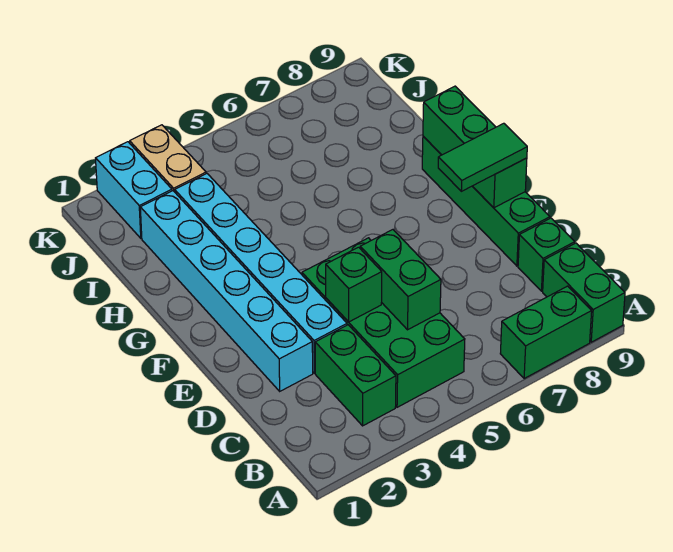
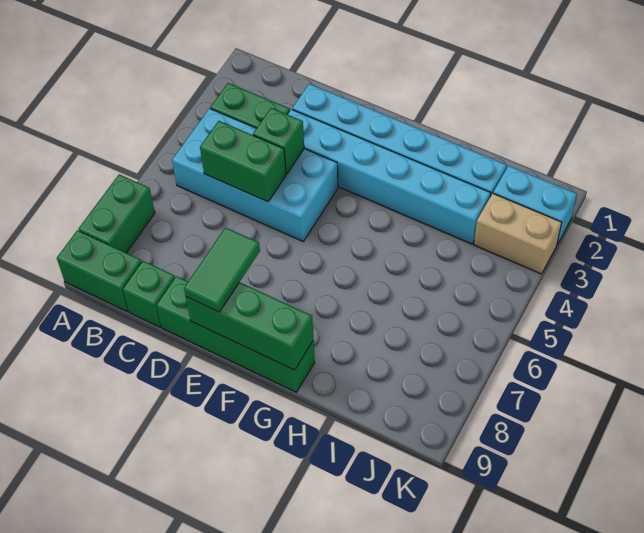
green brick B4:E5 level 1 -> cyan brick B4:E5 level 1

